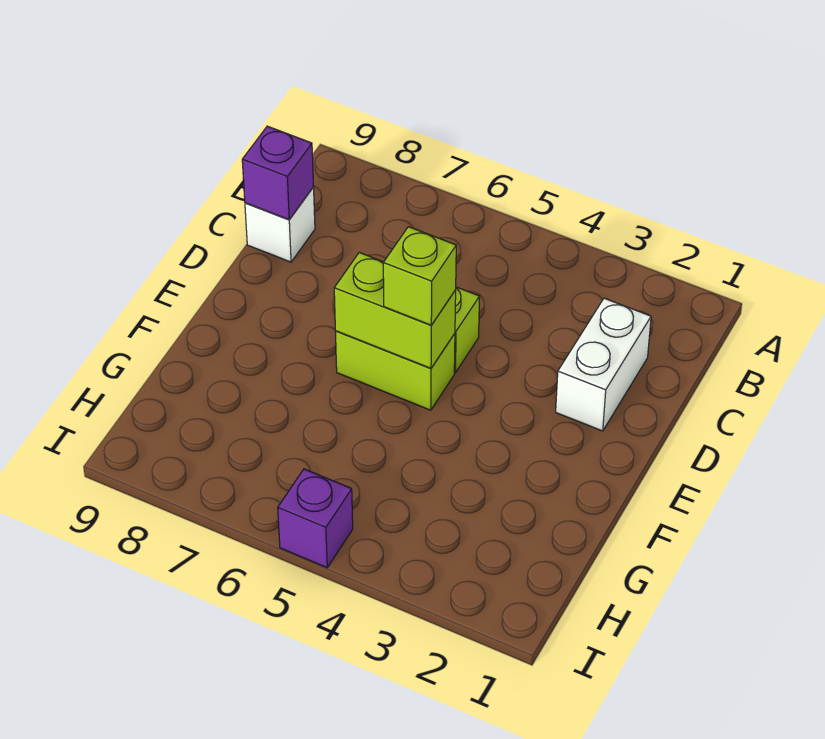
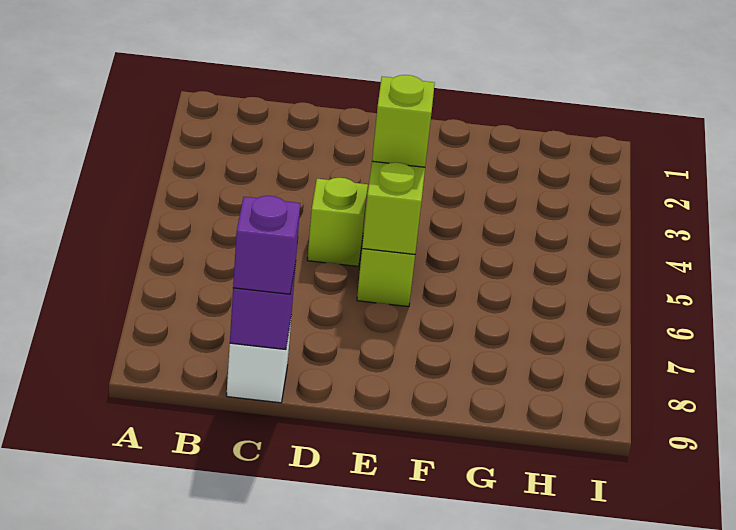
white brick C2:D2 level 1 -> none
purple brick I5 level 1 -> purple brick C9 level 3

